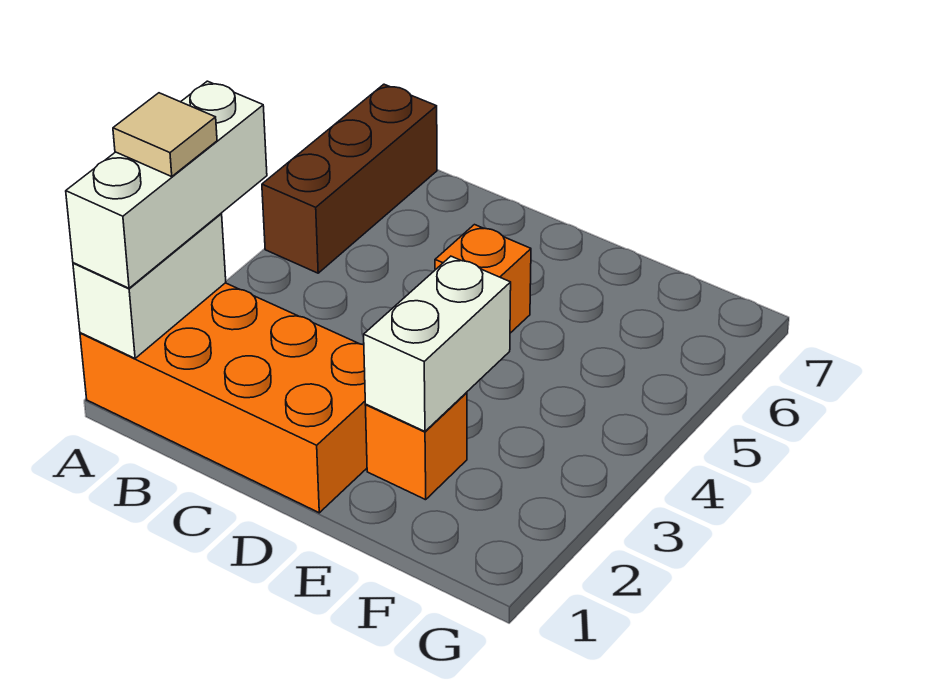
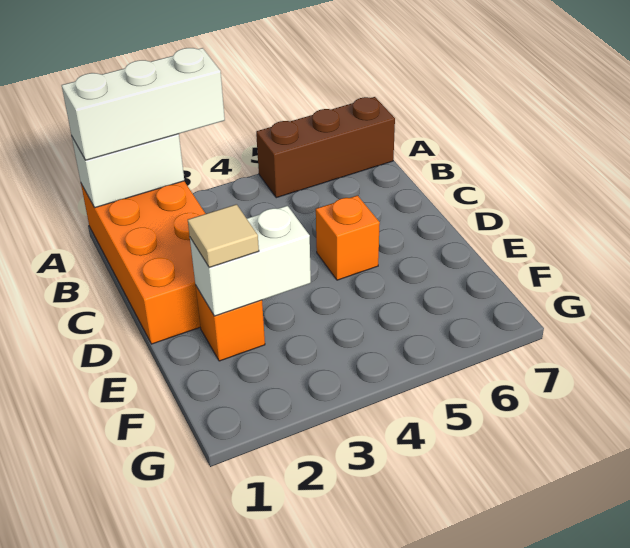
tan tile A2 level 4 -> tan tile E2 level 3

